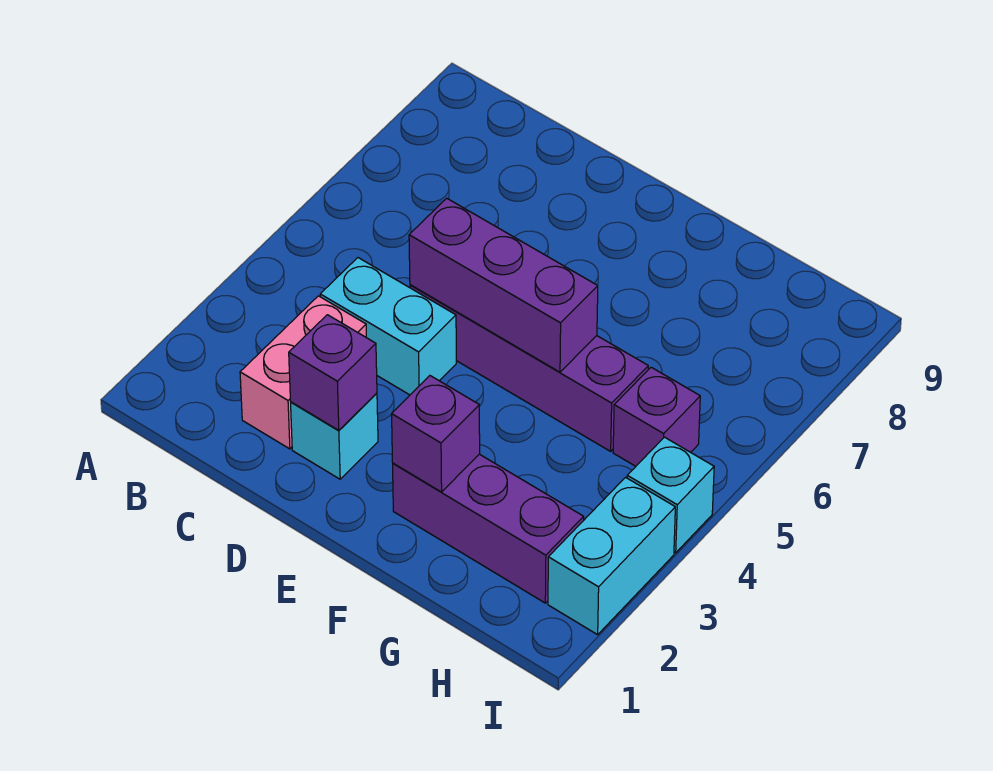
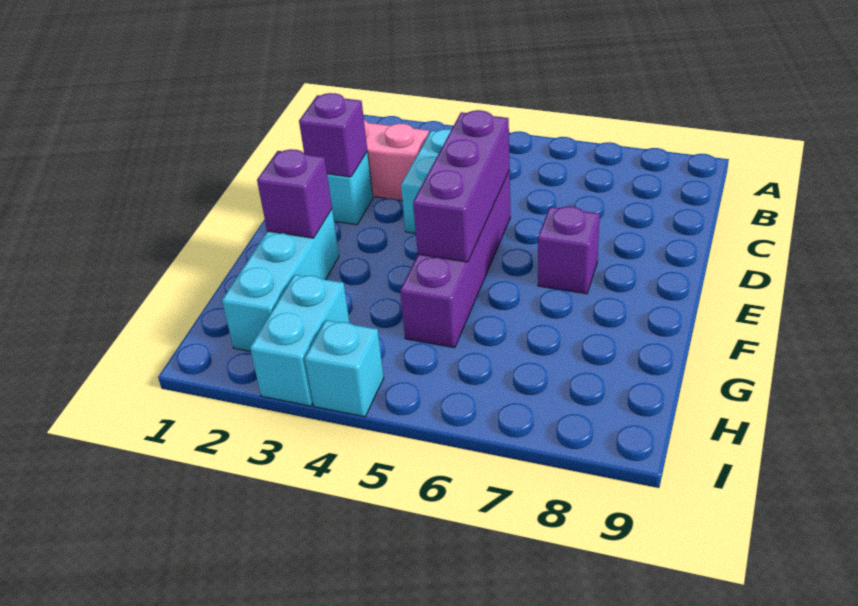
purple brick F2:H2 level 1 -> cyan brick F2:H2 level 1
purple brick H5 level 1 -> purple brick E7 level 1
cyan brick I2:I3 level 1 -> cyan brick H3:I3 level 1

